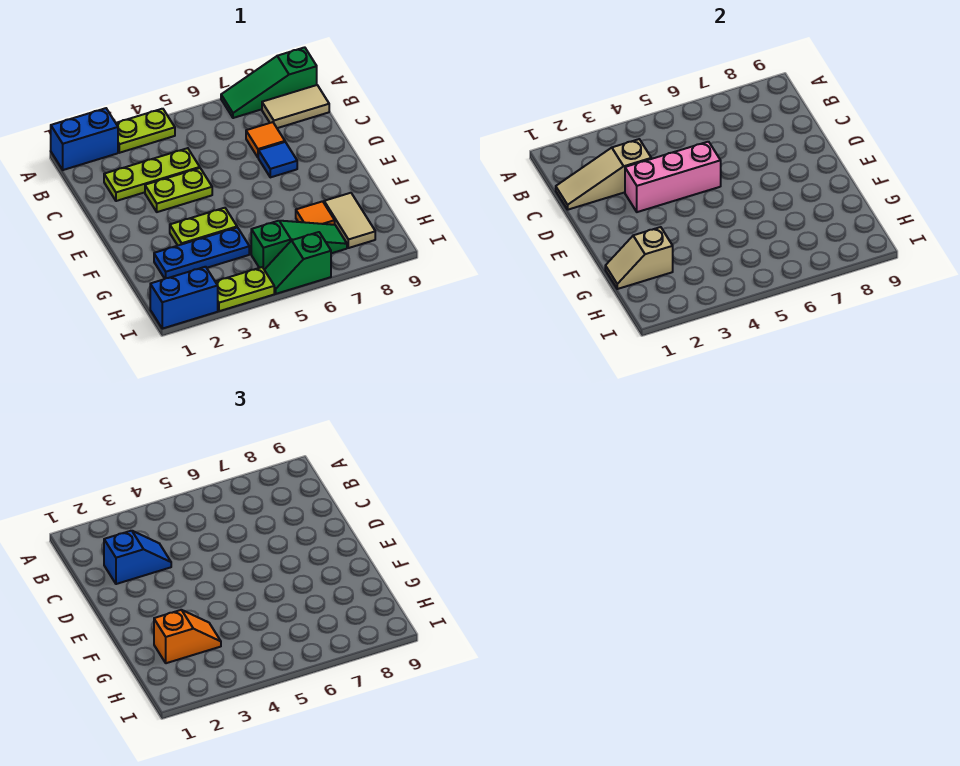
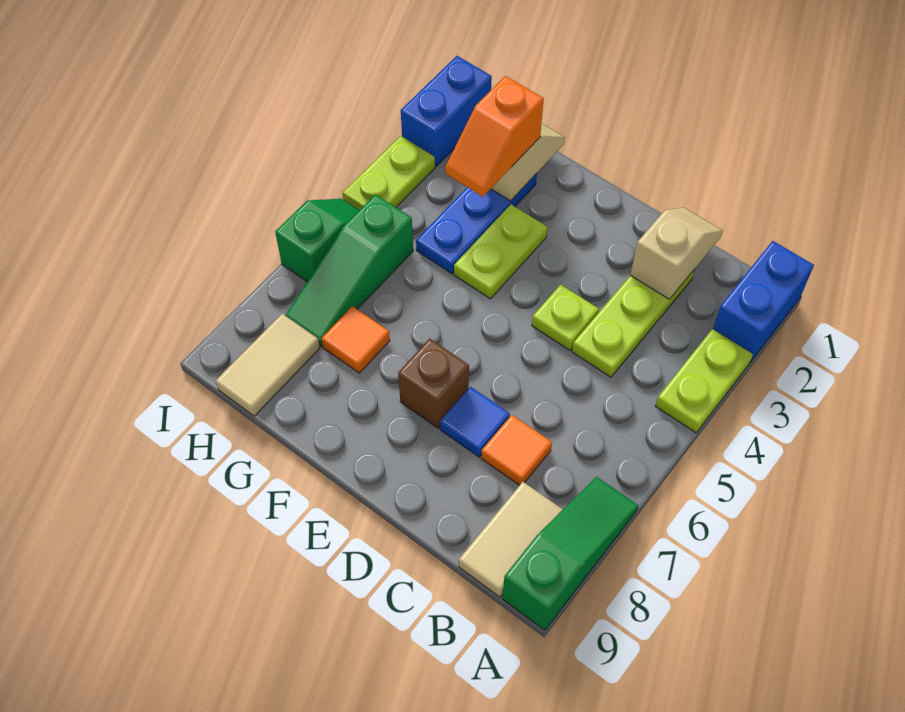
tan slope C1:C3 level 2 top 3 -> tan slope C1:C2 level 2 top 2
blue slope C2:C3 level 3 top 2 -> none
lime plate D3:D4 level 1 -> lime plate D4 level 1
pink brick D3:D5 level 2 -> none
none -> brown brick E7 level 1
tan tile G8:H8 level 1 -> tan tile H8:H9 level 1

